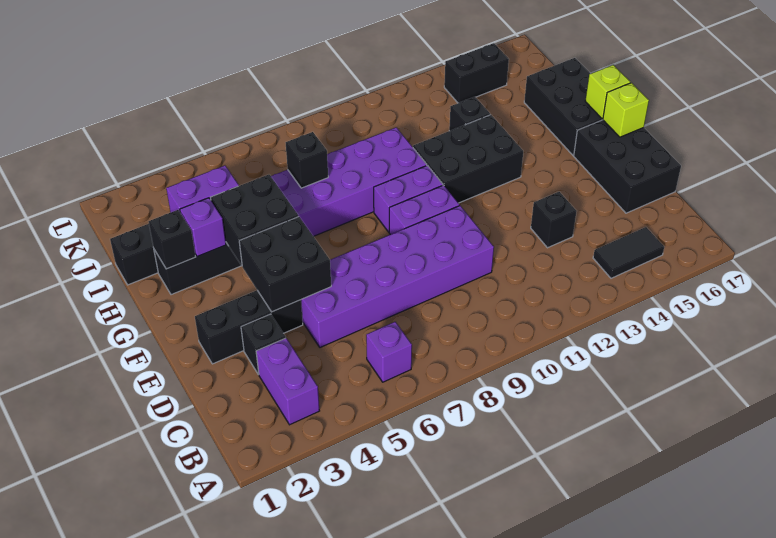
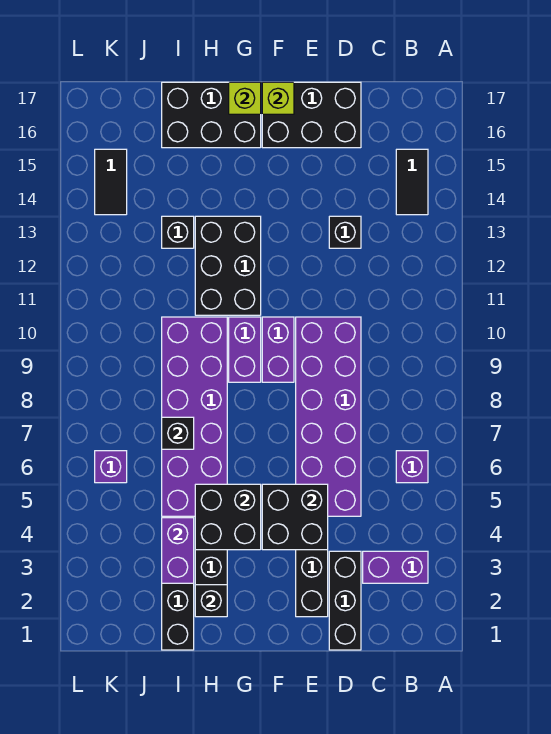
black brick D3 level 1 -> black brick D1:D3 level 1
purple brick H3 level 2 -> purple brick K6 level 1
black brick K14:K15 level 1 -> black tile K14:K15 level 1

